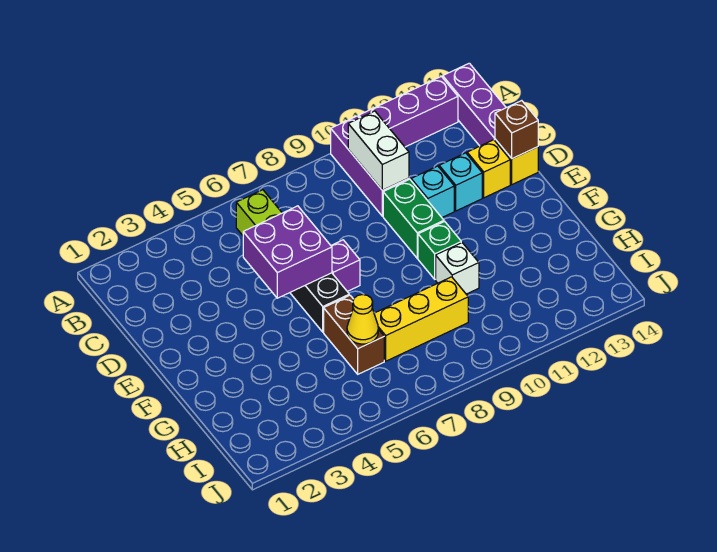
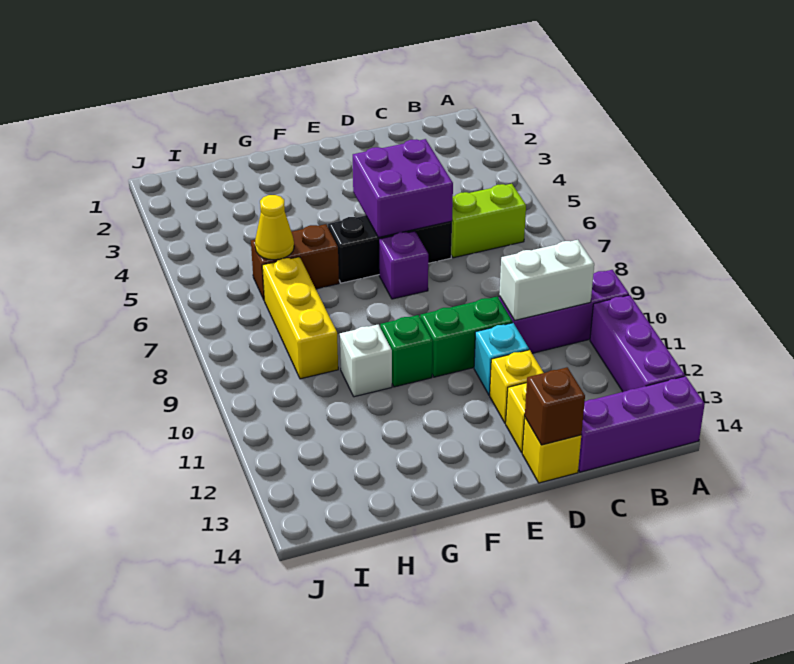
cyan brick D12 level 1 -> yellow brick D12 level 1

